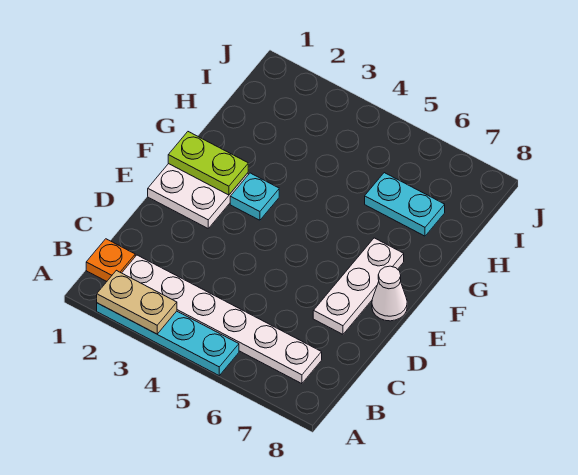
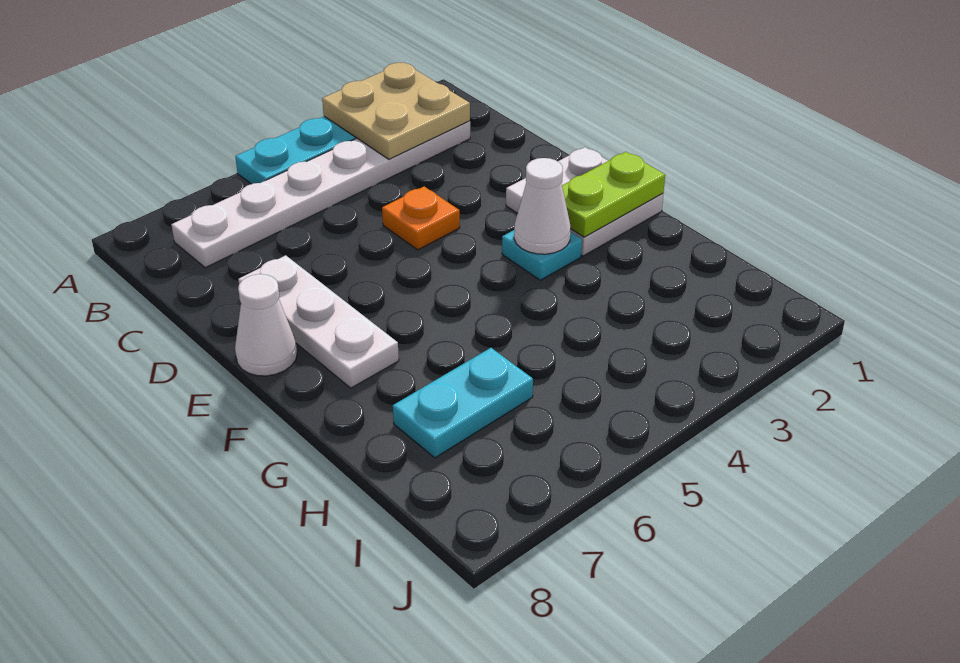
tan plate A2:A3 level 2 -> tan plate A2:B3 level 2
orange plate B1 level 1 -> orange plate D4 level 1
none -> white cone F3 level 2

